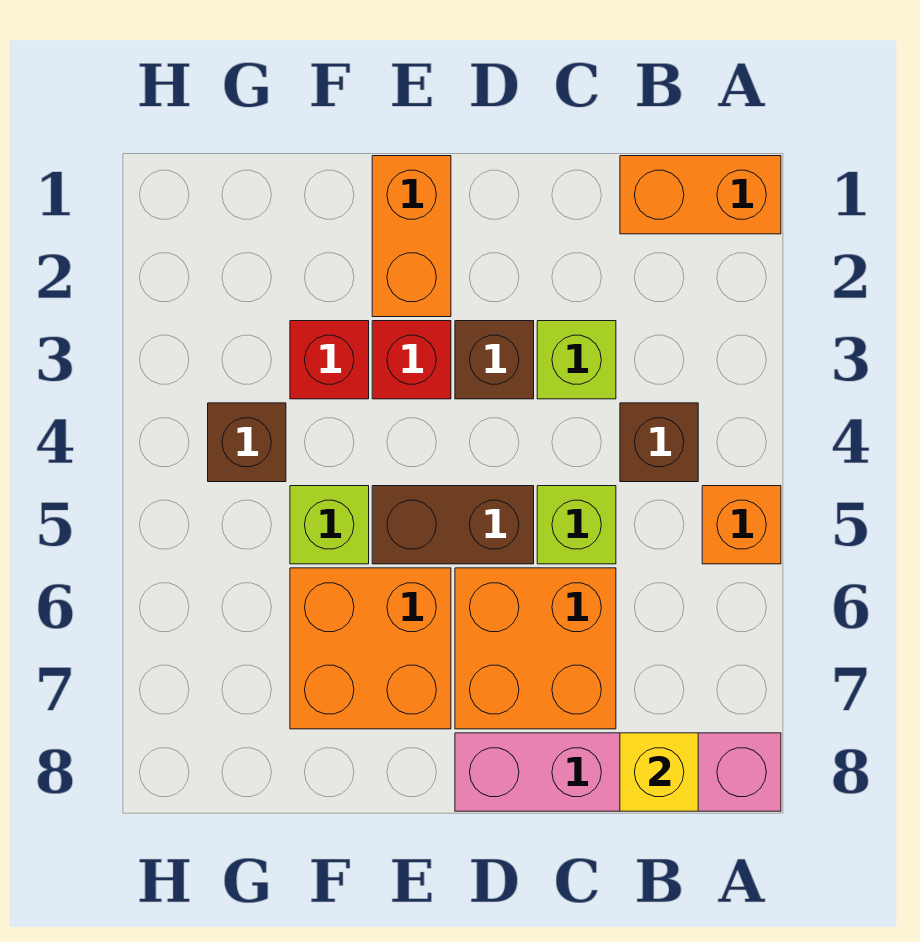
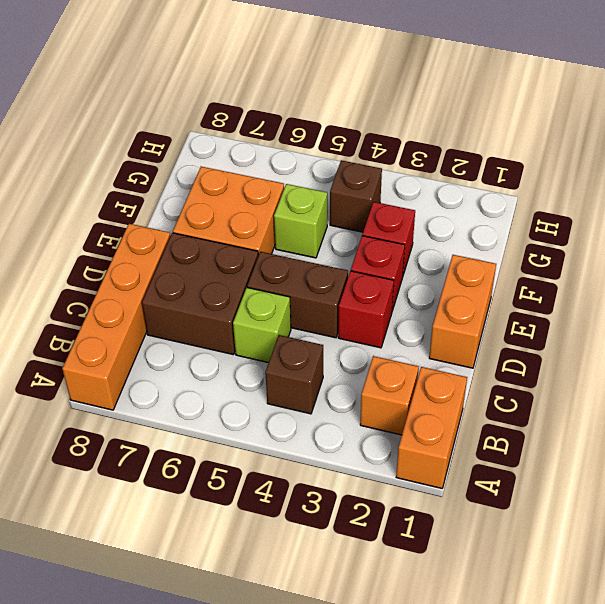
orange brick A5 level 1 -> orange brick B2 level 1
pink brick A8:D8 level 1 -> orange brick A8:D8 level 1
yellow brick B8 level 2 -> none
lime brick C3 level 1 -> none
orange brick C6:D7 level 1 -> brown brick C6:D7 level 1
brown brick D3 level 1 -> red brick D3 level 1
brown brick D5:E5 level 1 -> brown brick D4:D5 level 1
orange brick E1:E2 level 1 -> orange brick D1:E1 level 1

